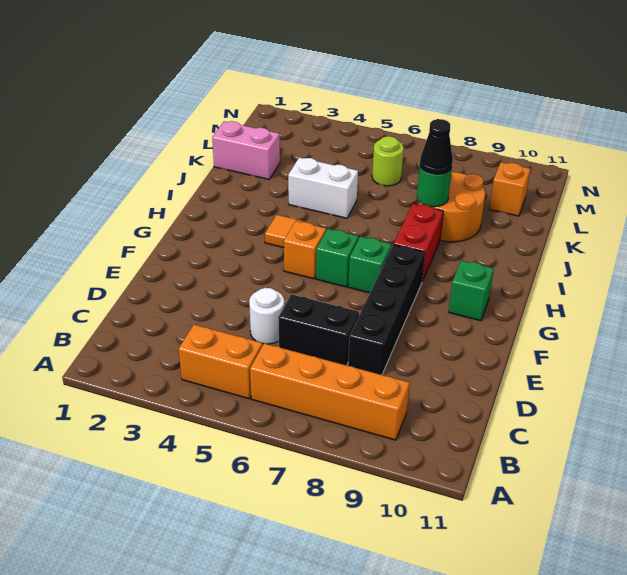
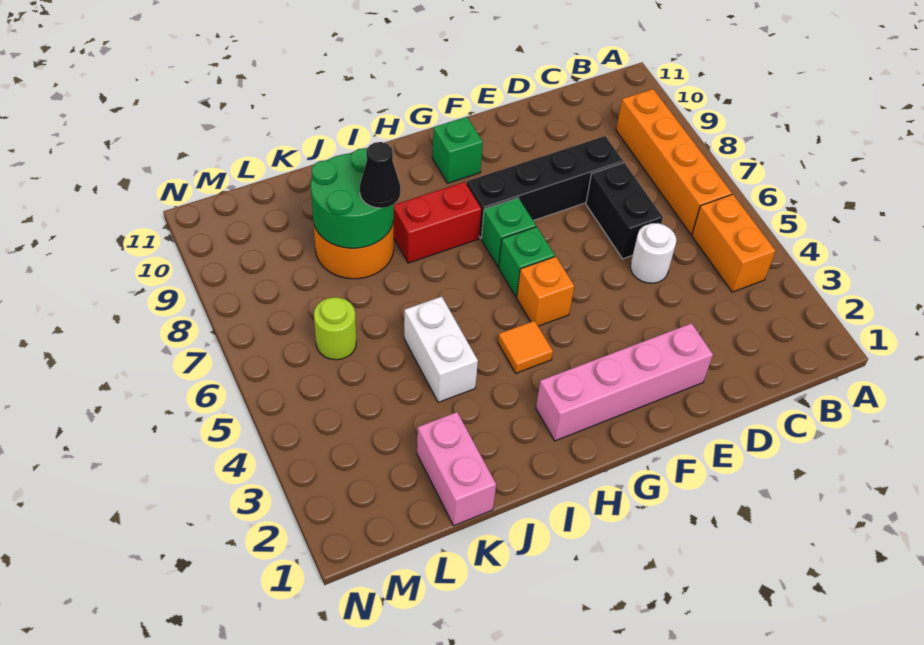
none -> pink brick E2:H2 level 1
green round brick J8 level 2 -> green round brick J8:K9 level 2
orange brick L10 level 1 -> none

